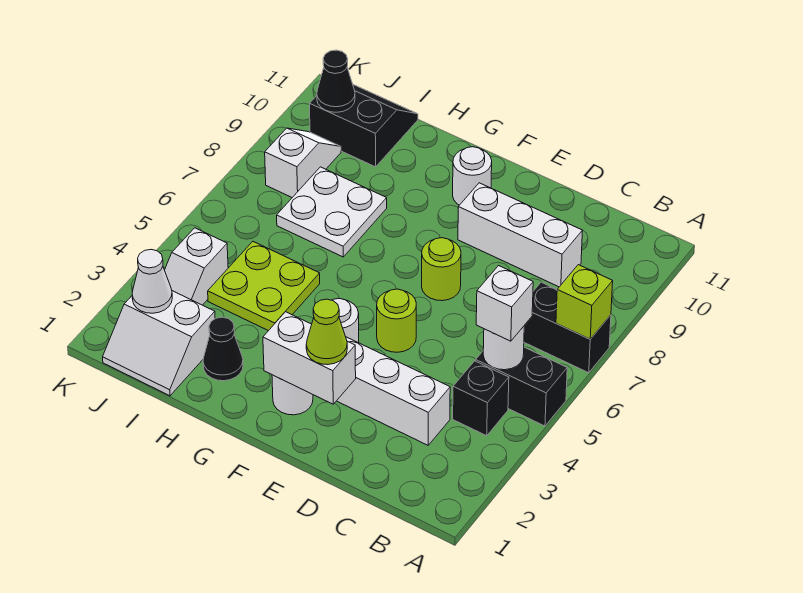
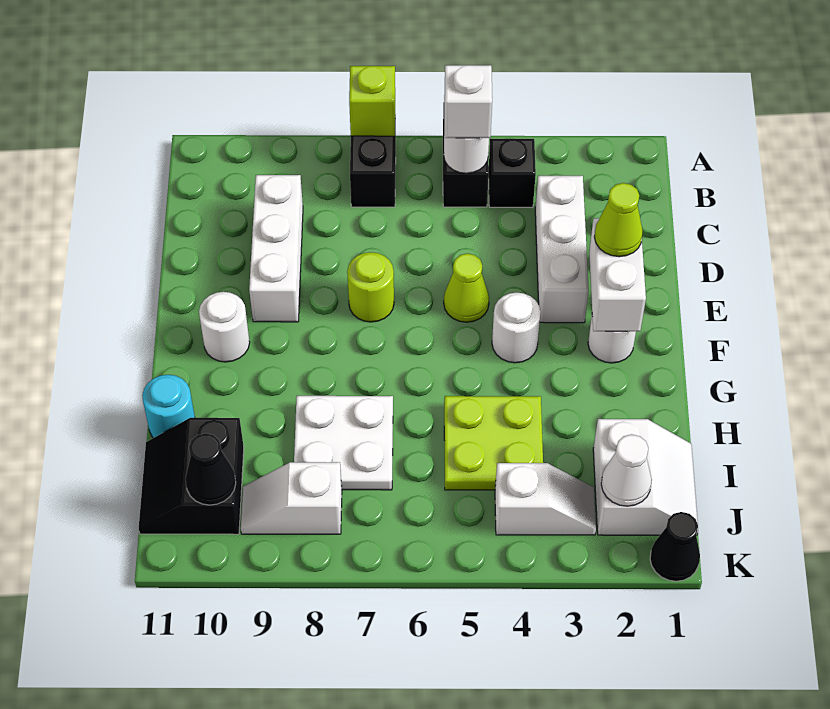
lime round brick E5 level 1 -> lime cone E5 level 1
black cone H2 level 1 -> black cone K1 level 1
none -> cyan round brick H11 level 1

